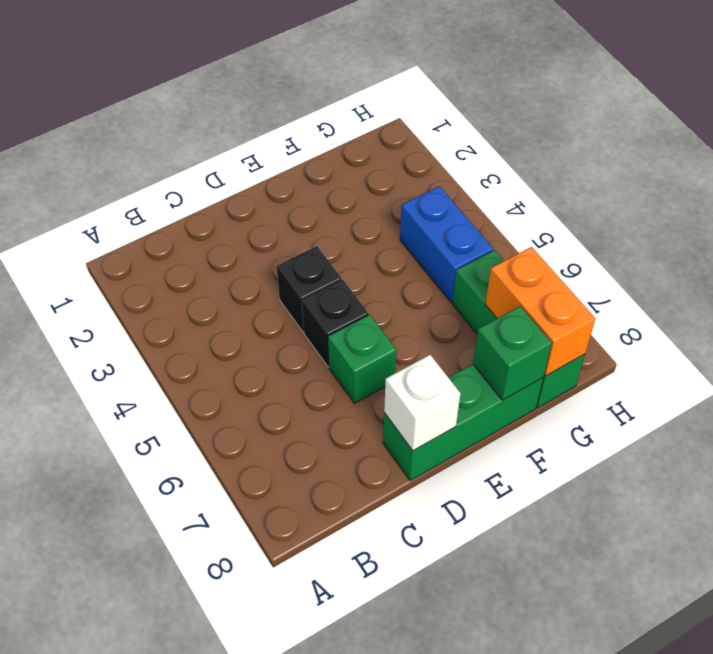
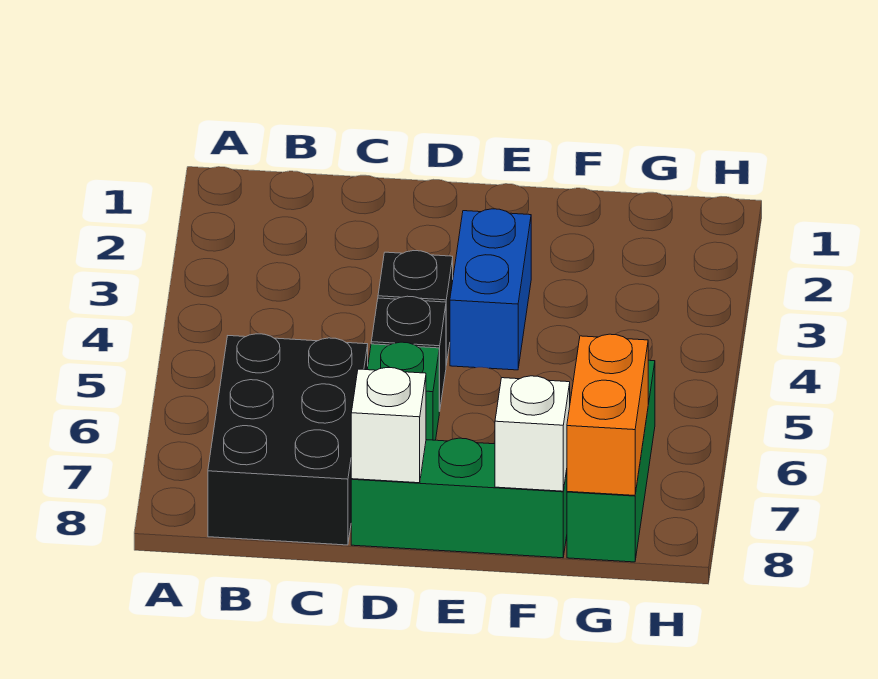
none -> black brick B6:C8 level 1
green brick F8 level 2 -> white brick F8 level 2
blue brick G4:G5 level 1 -> blue brick E3:E4 level 1

